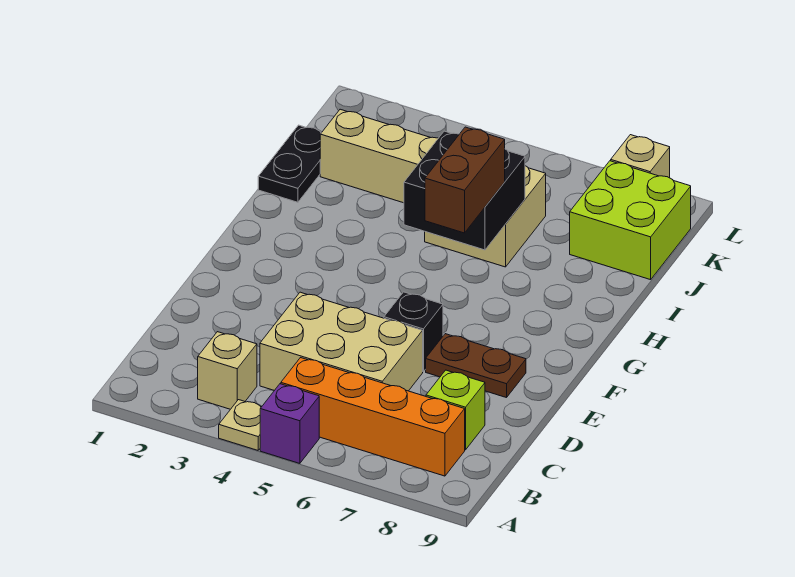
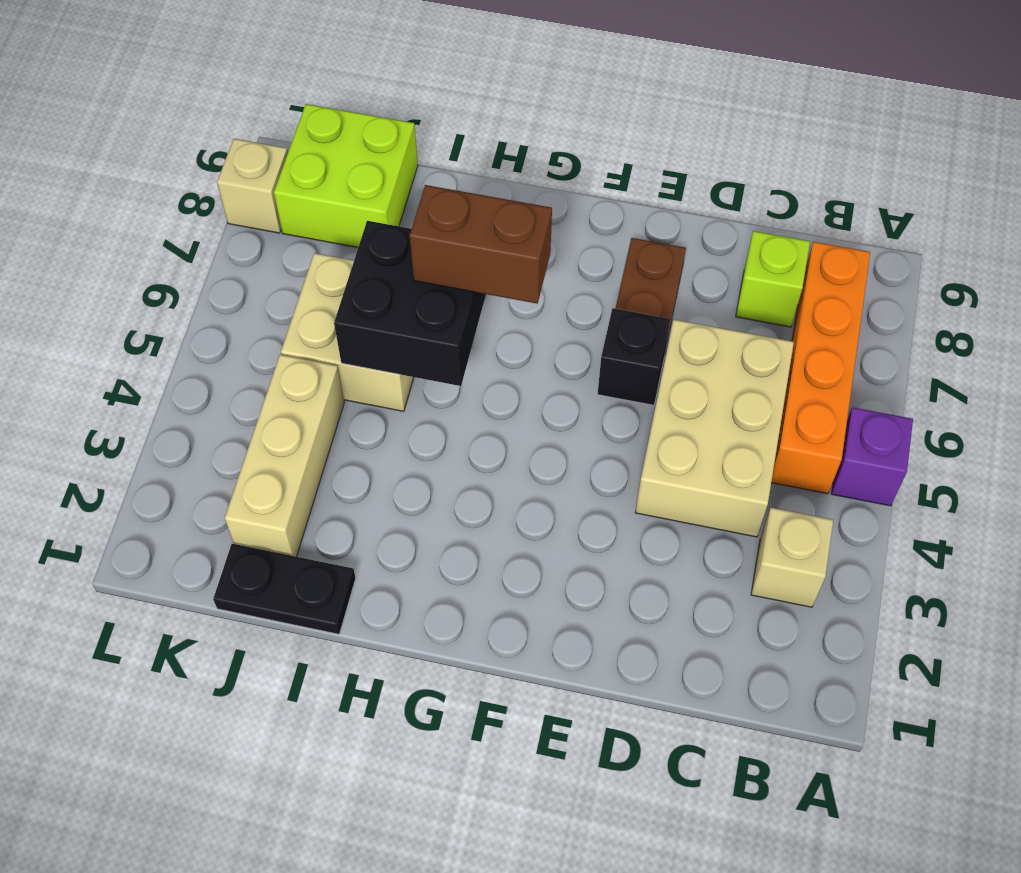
tan plate A4 level 1 -> none

